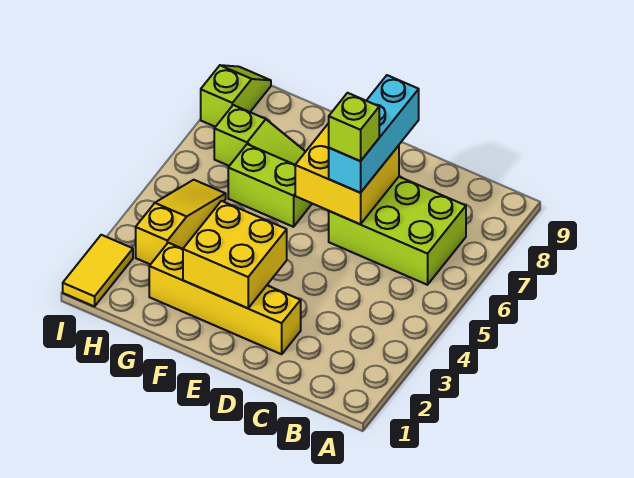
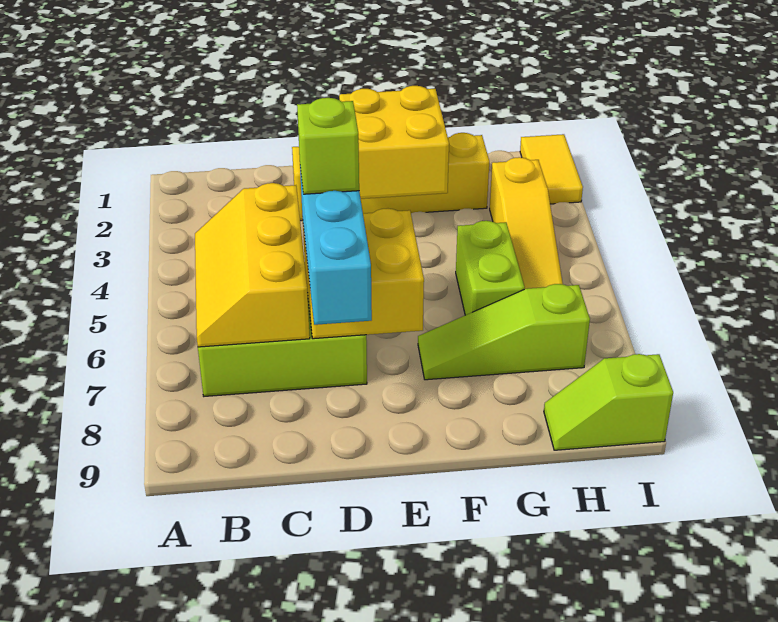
none -> yellow slope B5:C7 level 2 top C
lime brick F6:G6 level 1 -> lime brick G5:G6 level 1
lime slope I8:I9 level 1 top 8 -> lime slope H9:I9 level 1 top I

